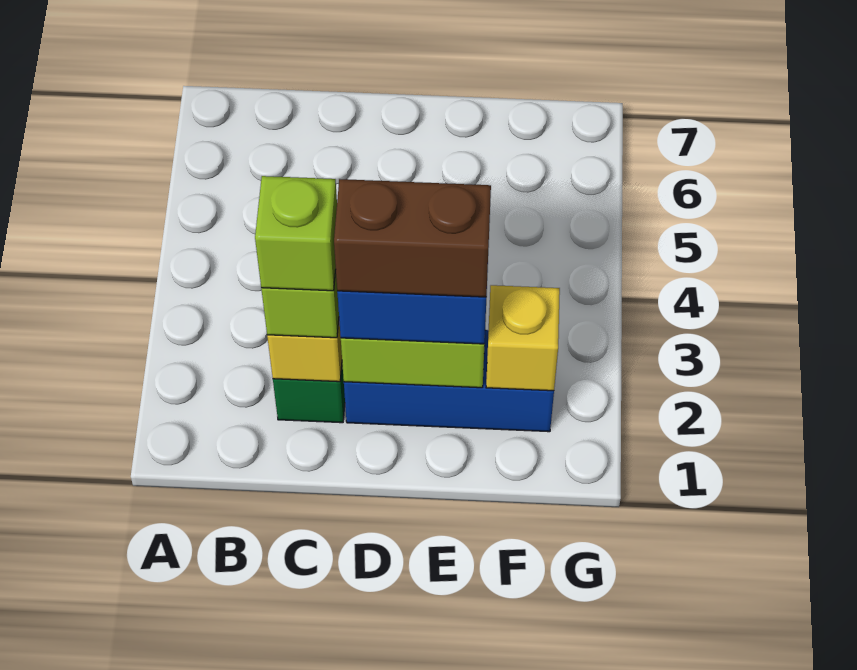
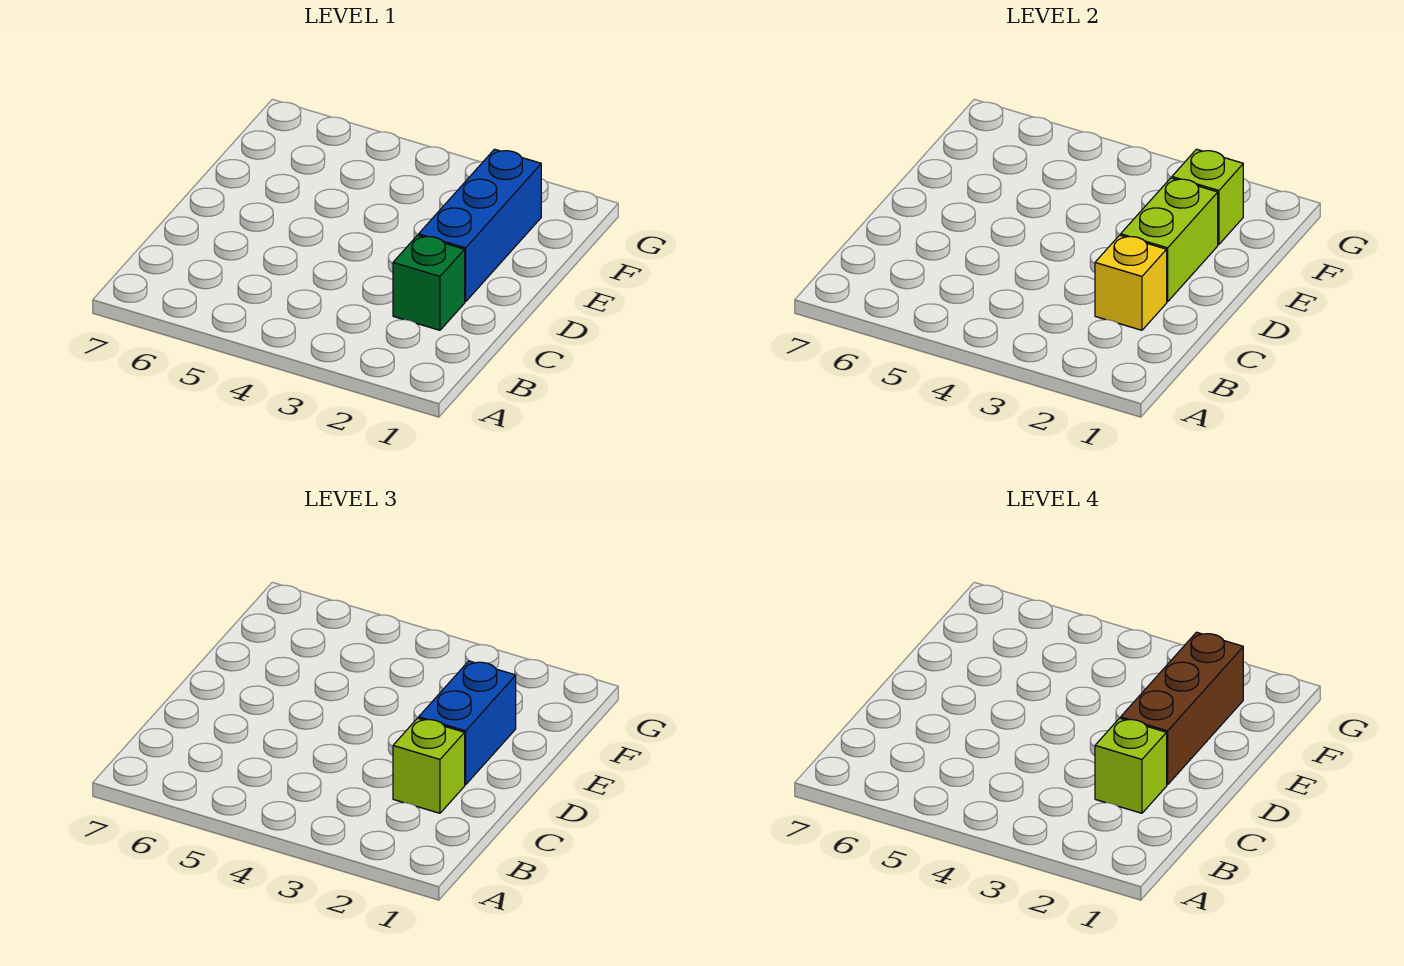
brown brick D2:E2 level 4 -> brown brick D2:F2 level 4
yellow brick F2 level 2 -> lime brick F2 level 2

